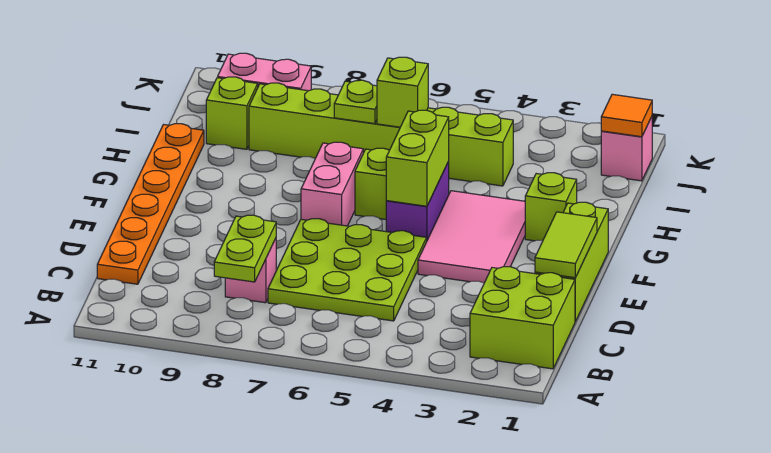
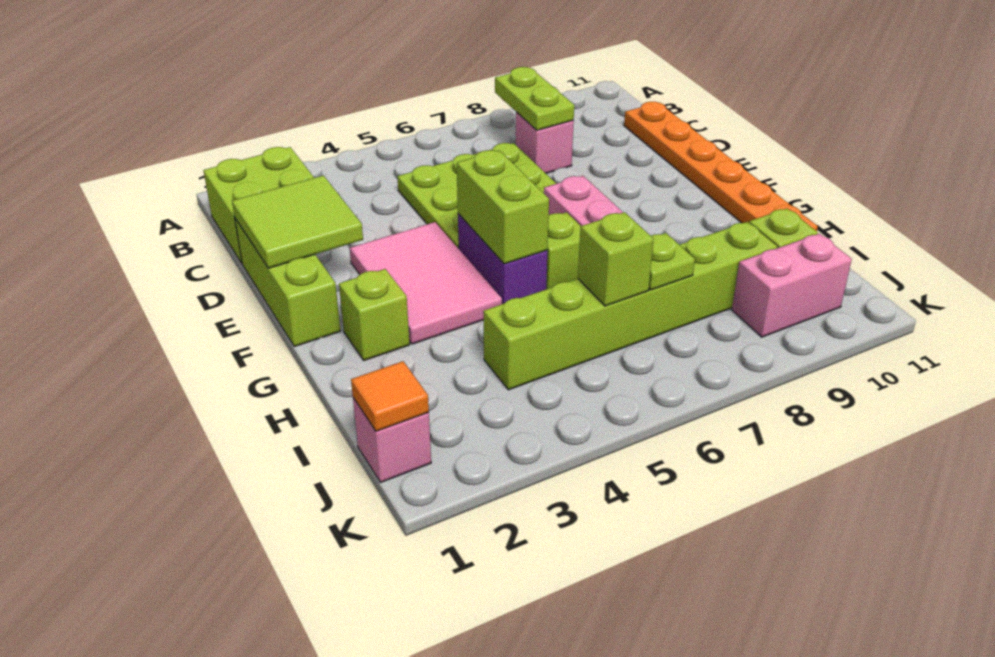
lime tile D1:E1 level 2 -> lime tile D1:E2 level 2

